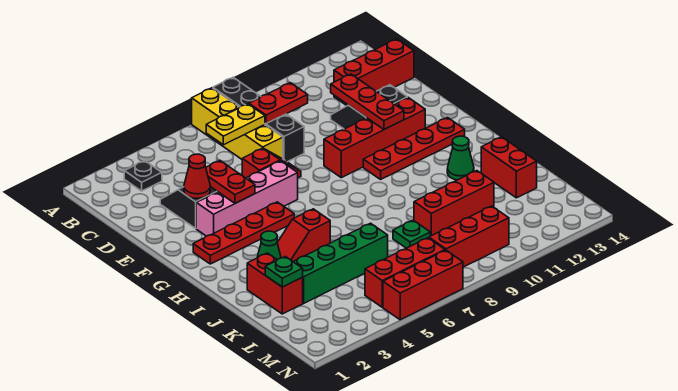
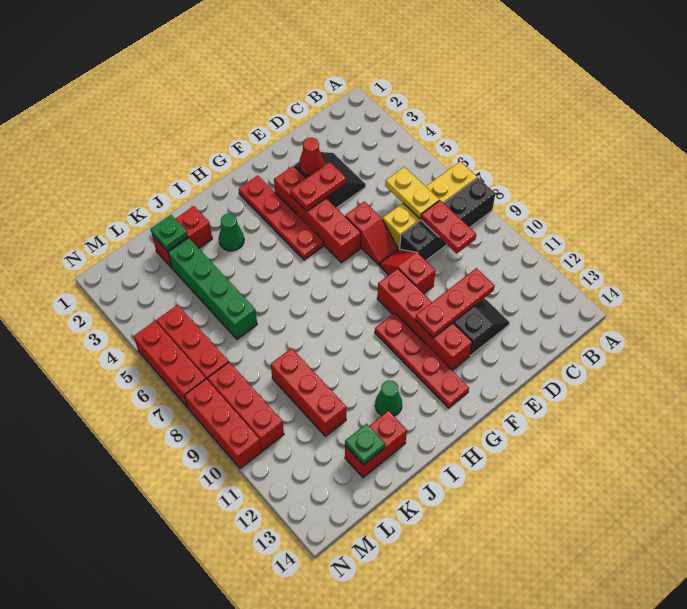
black plate B3 level 1 -> none
red brick C12:C14 level 1 -> red brick N8:N10 level 1
pink brick F3:F6 level 1 -> red brick F3:F6 level 1
red slope I4:I5 level 1 top 5 -> red slope E8:E9 level 1 top 9
green plate K8 level 1 -> green plate K13 level 2

